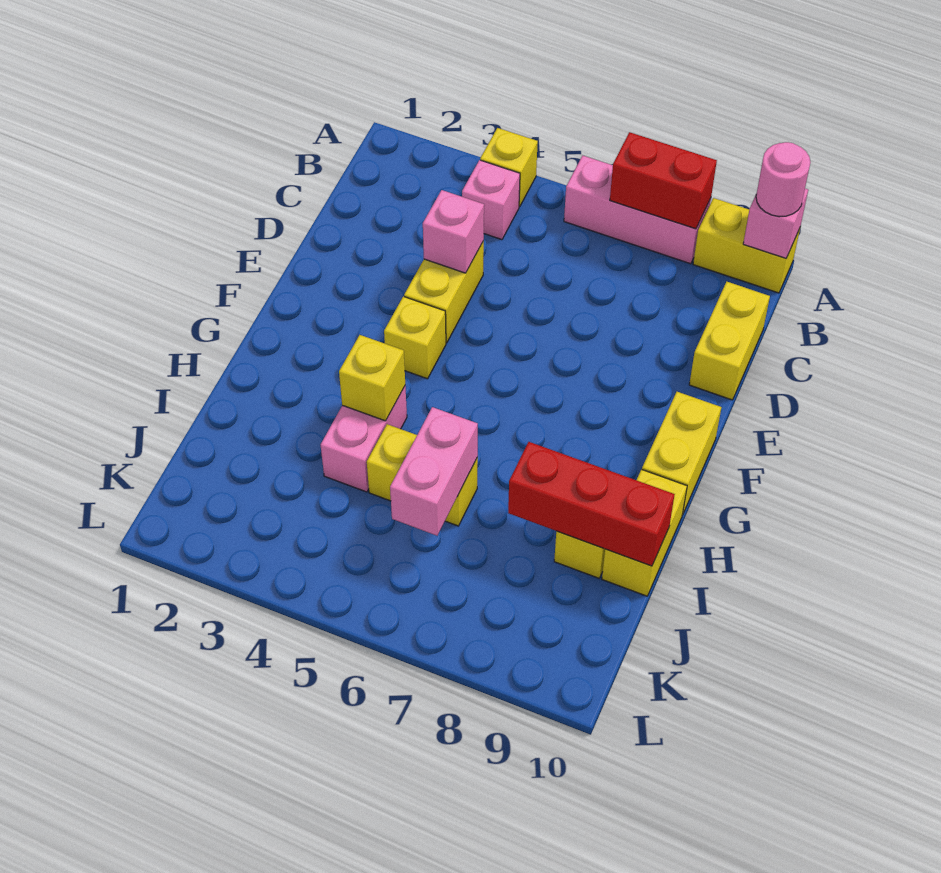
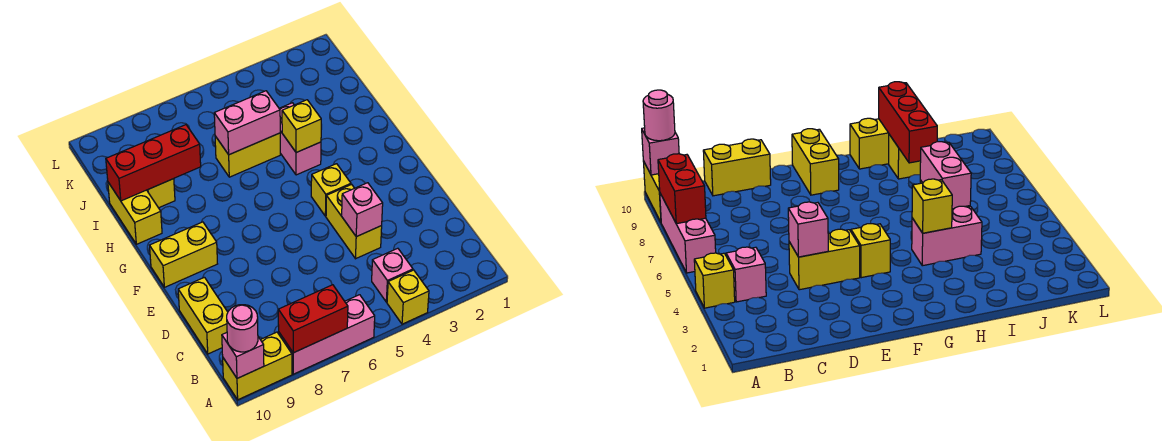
yellow brick F10:G10 level 1 -> yellow brick F9:F10 level 1
pink brick I6:J6 level 2 -> pink brick I5:I6 level 2

